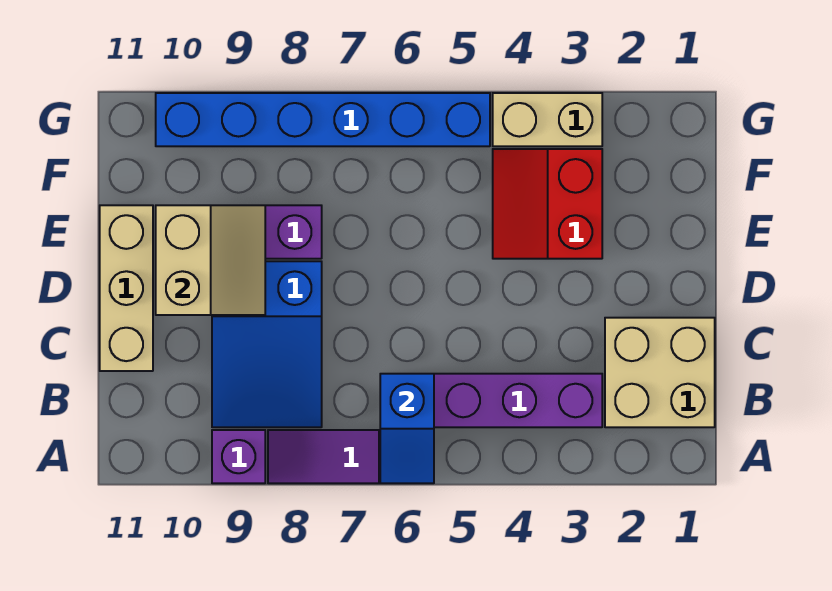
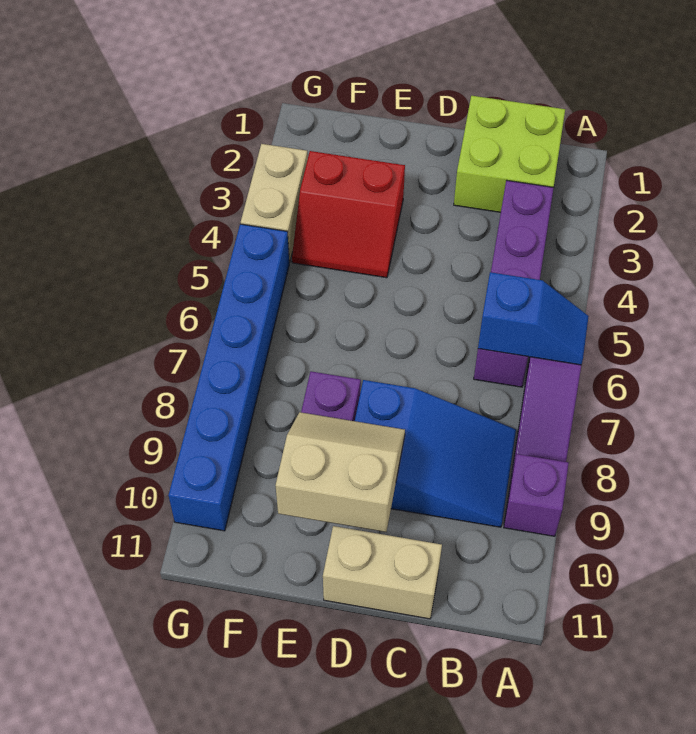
tan brick B1:C2 level 1 -> lime brick B1:C2 level 1
tan brick C11:E11 level 1 -> tan brick C11:D11 level 1

